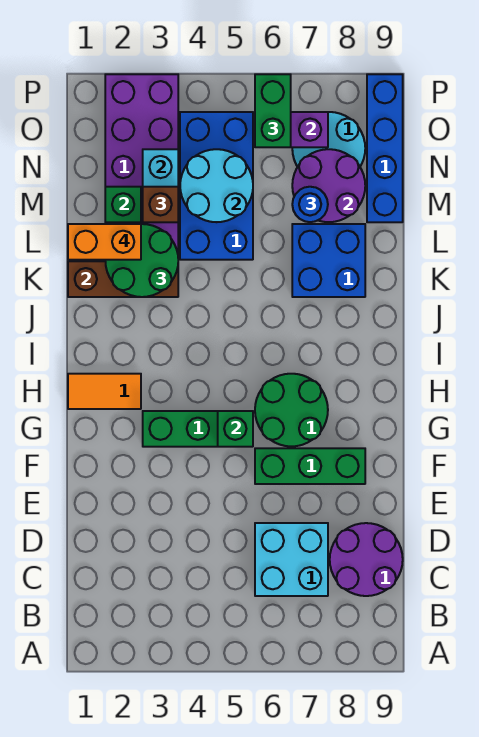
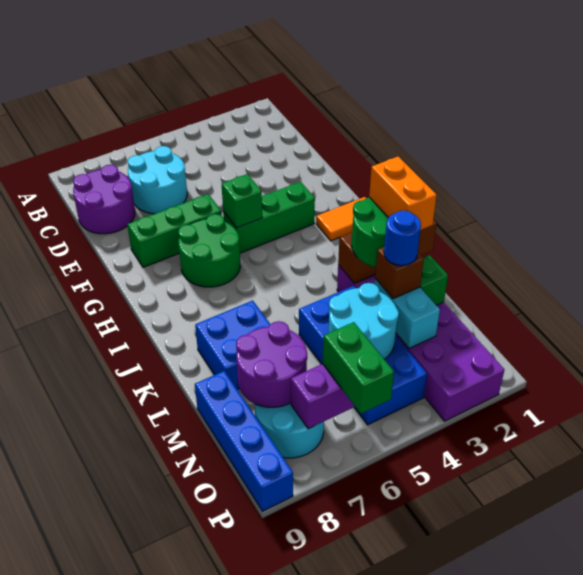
cyan brick C6:D7 level 1 -> cyan round brick C6:D7 level 1
orange brick L1:L2 level 4 -> orange brick K2:L2 level 4
blue round brick M7 level 3 -> blue round brick M3 level 4

